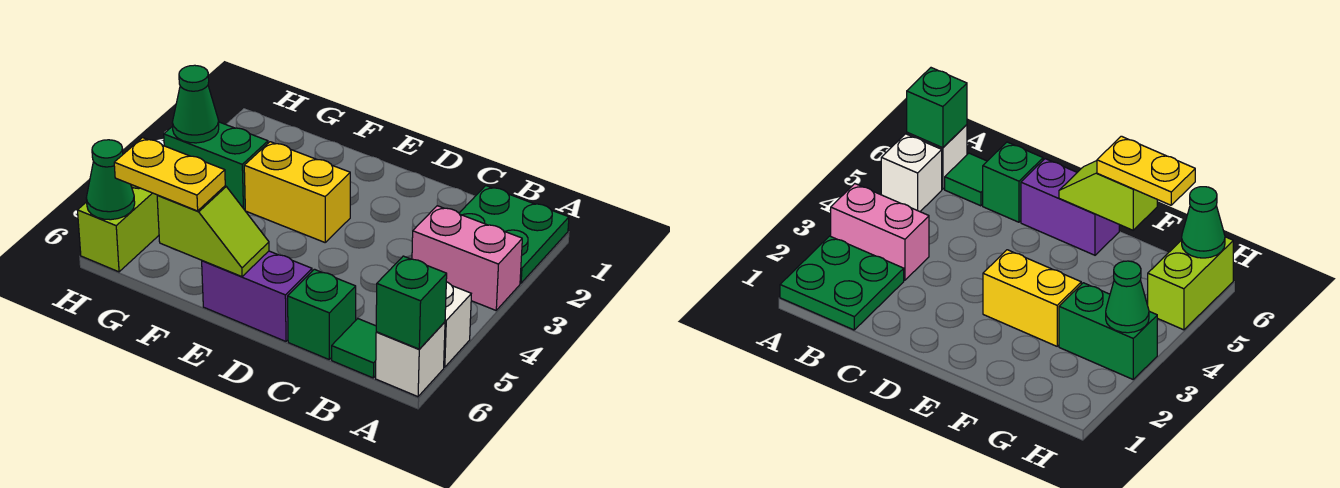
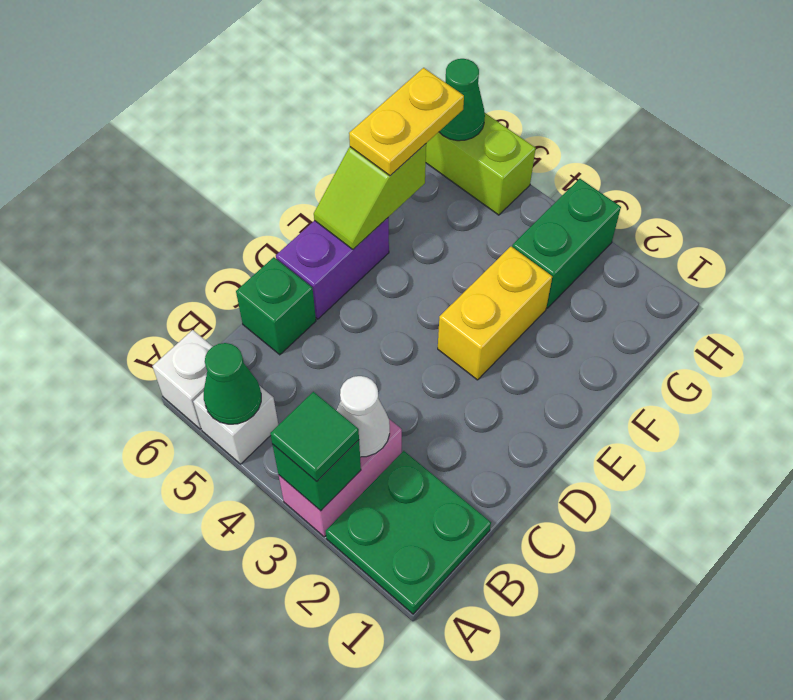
green brick A6 level 2 -> green brick A3 level 2
none -> white cone B3 level 2
green tile B6 level 1 -> green tile A3 level 3
green cone H3 level 2 -> green cone A5 level 2

